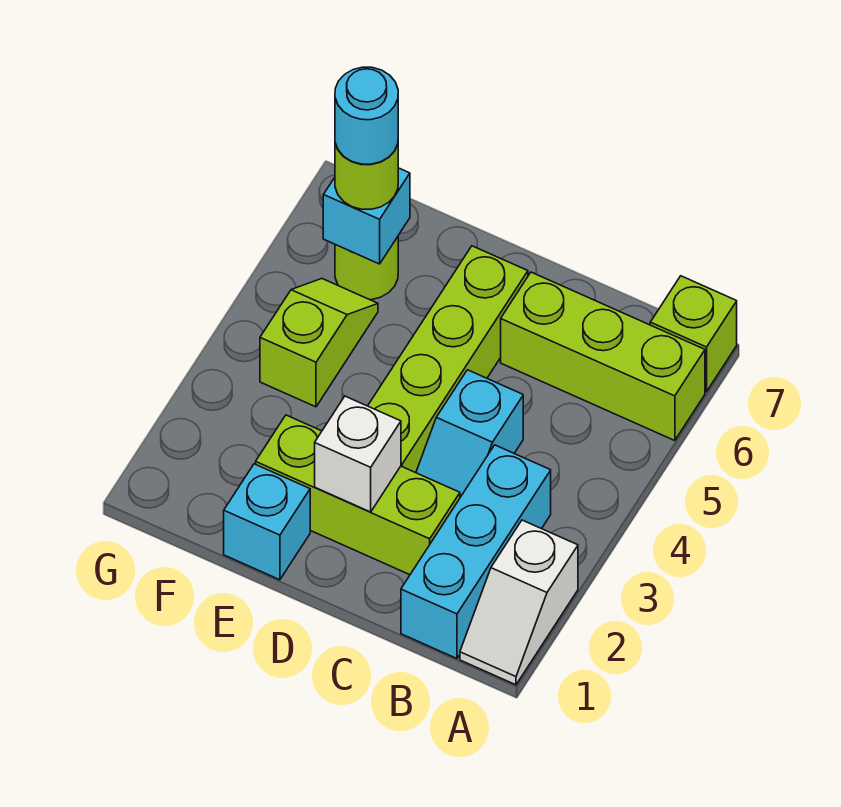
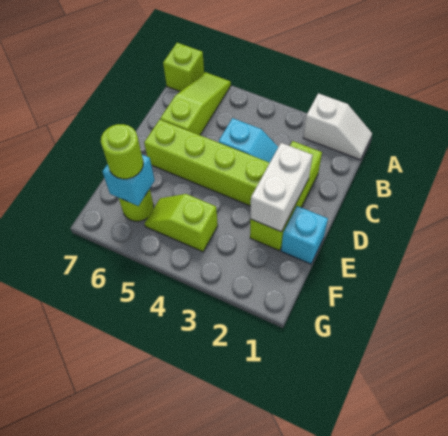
lime brick A6:C6 level 1 -> lime slope A6:C6 level 1 top C
cyan brick B1:B3 level 1 -> none
white brick D2 level 2 -> white brick D2:E2 level 2
cyan round brick F6 level 4 -> none

